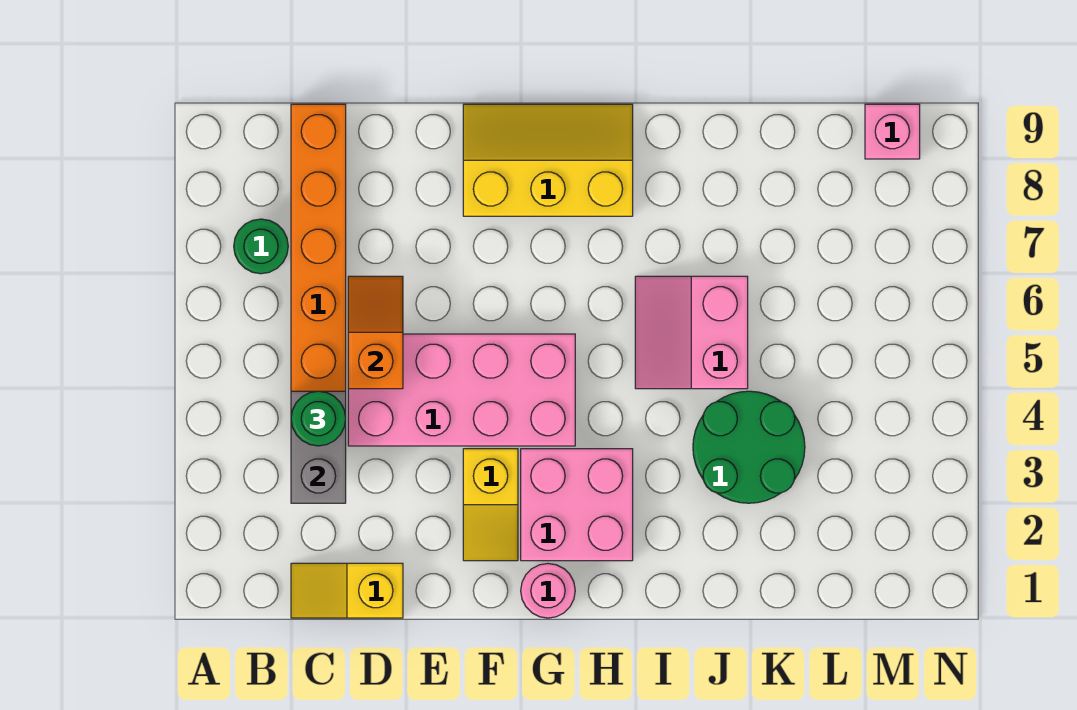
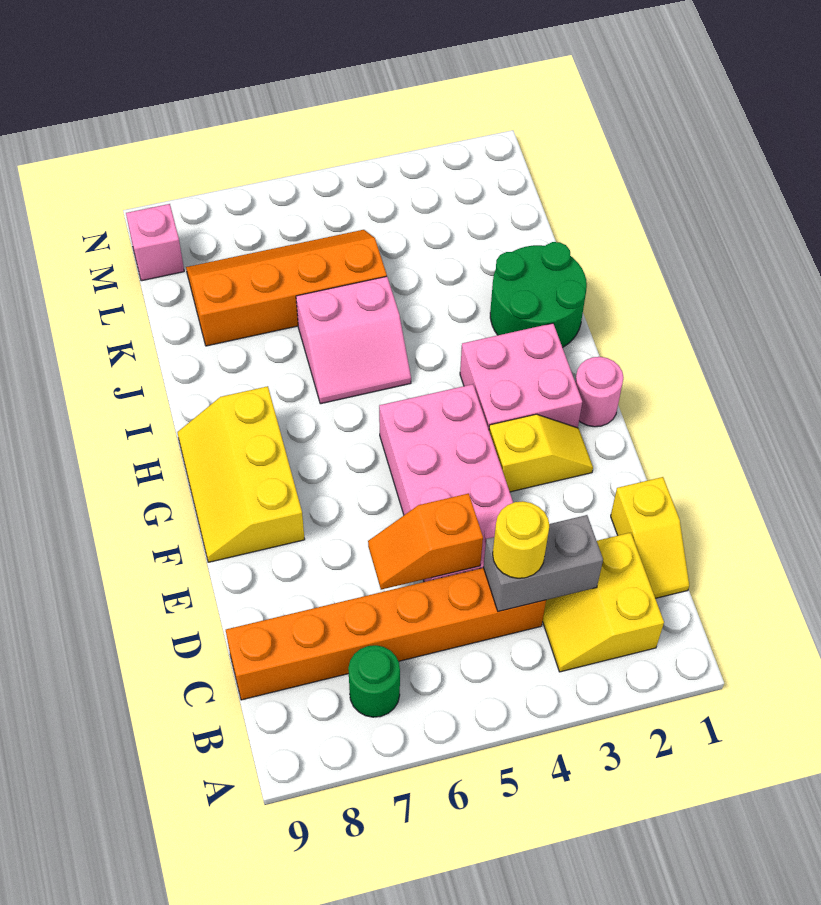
none -> yellow slope B2:C3 level 1 top 2
green round brick C4 level 3 -> yellow round brick C4 level 3
green round brick J3:K4 level 1 -> green round brick I1:J2 level 1
none -> orange slope K5:L8 level 1 top K

